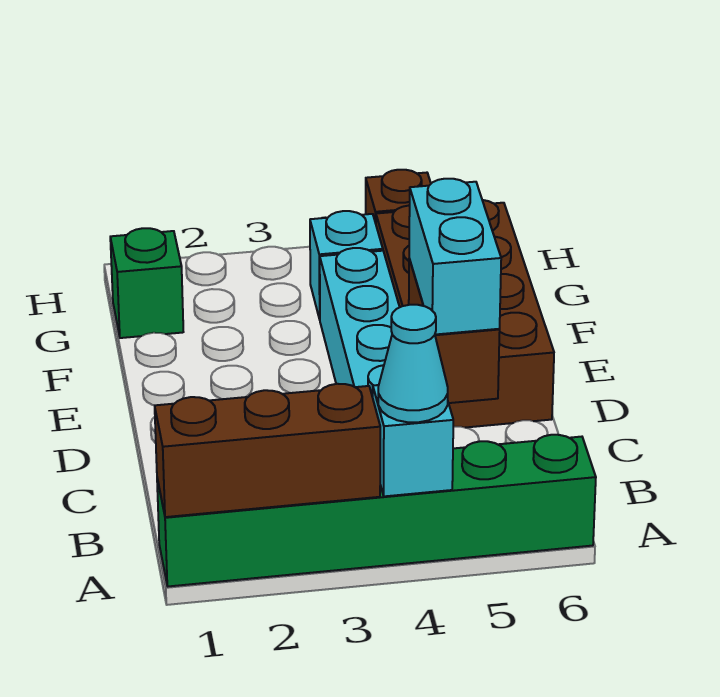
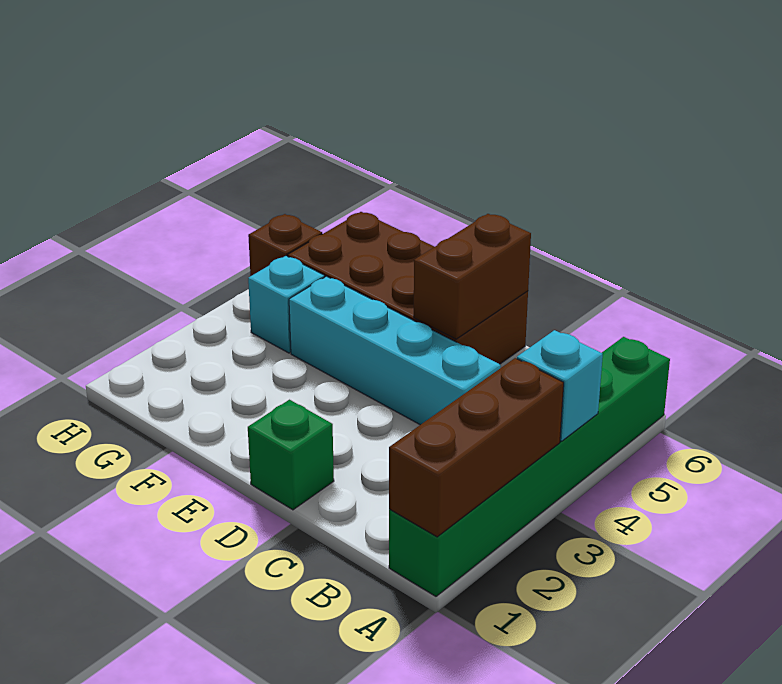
cyan cone A4 level 3 -> none
brown brick C5:D5 level 2 -> brown brick D5:D6 level 2
cyan brick C5:D5 level 3 -> none
green brick G1 level 1 -> green brick D1 level 1

